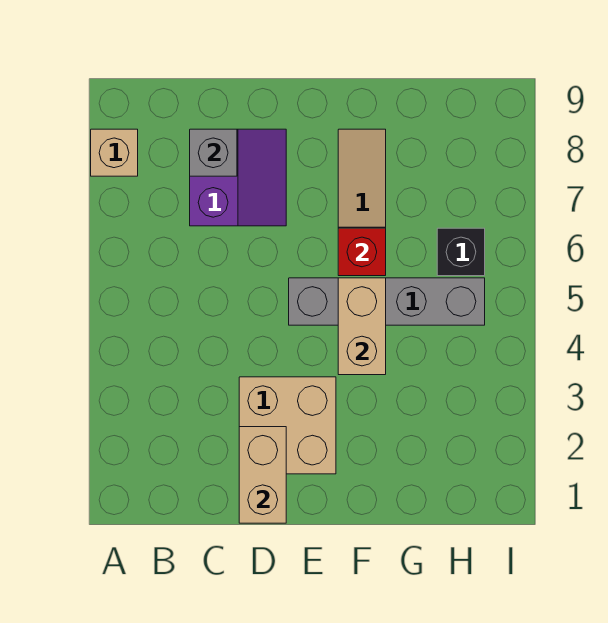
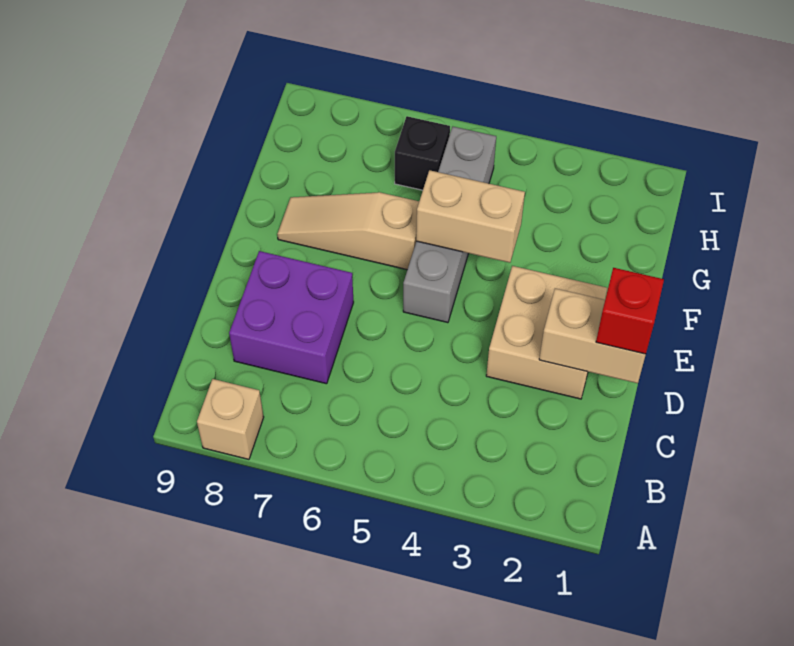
purple slope C7:D8 level 1 top C -> purple brick C7:D8 level 1
grey brick C8 level 2 -> none
red brick F6 level 2 -> red brick D1 level 3

